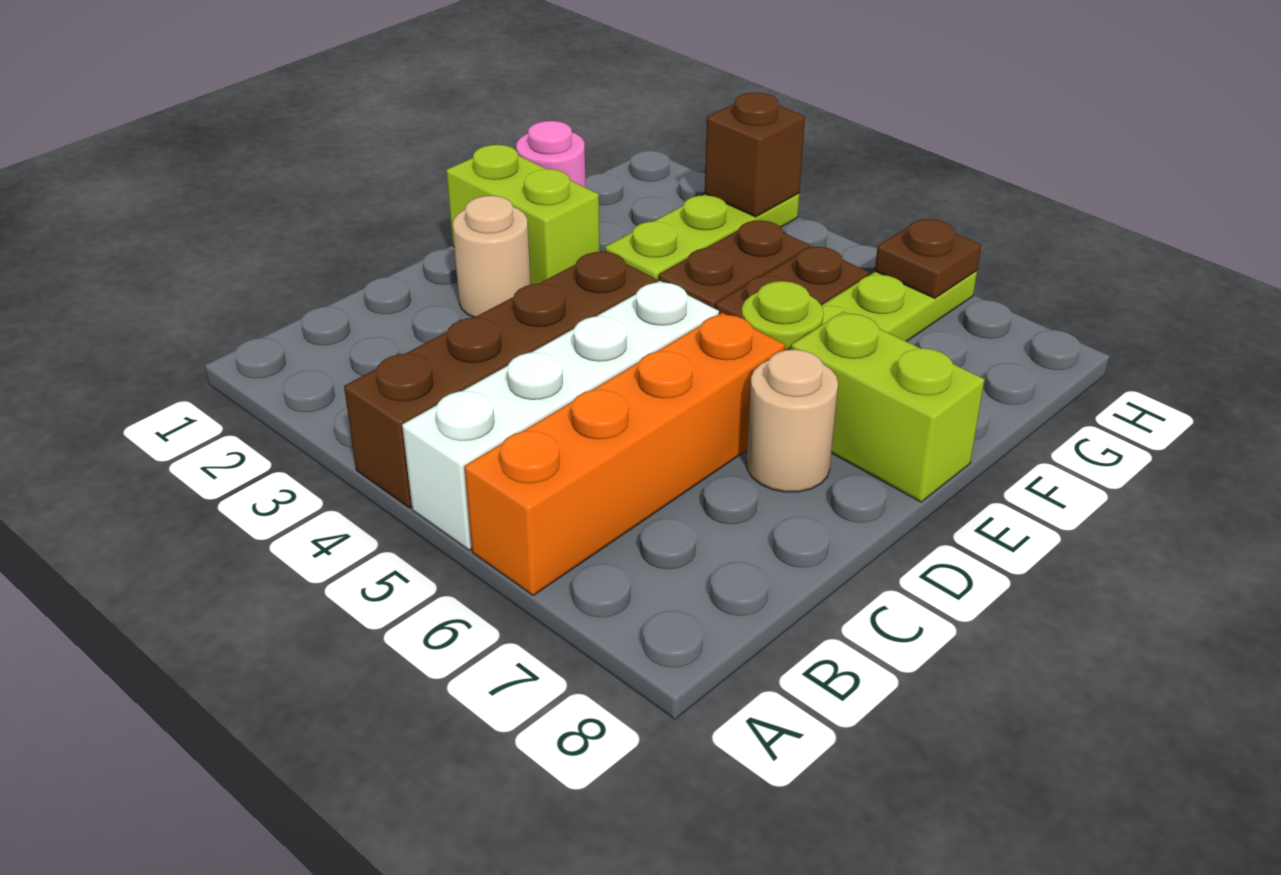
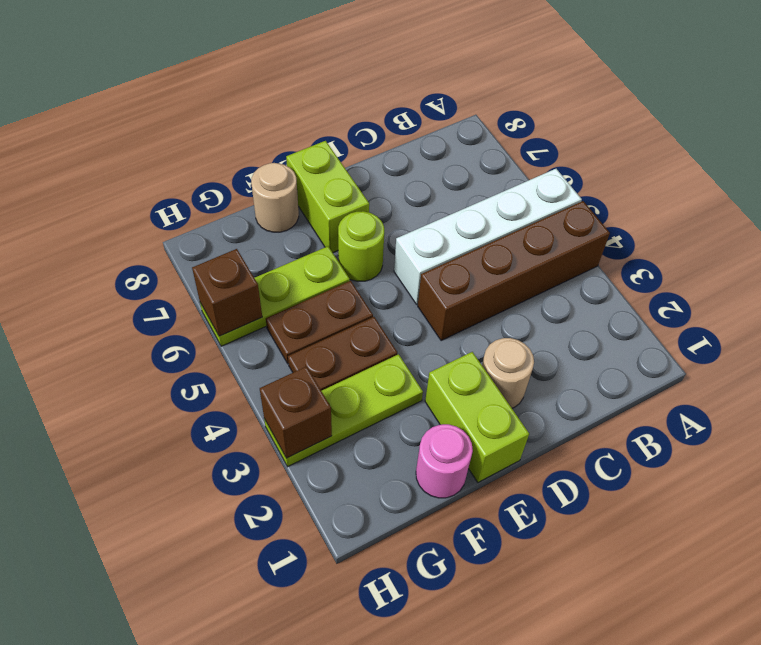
orange brick A6:D6 level 1 -> none
tan round brick D7 level 1 -> tan round brick F8 level 1
brown plate H6 level 2 -> brown brick H6 level 2

